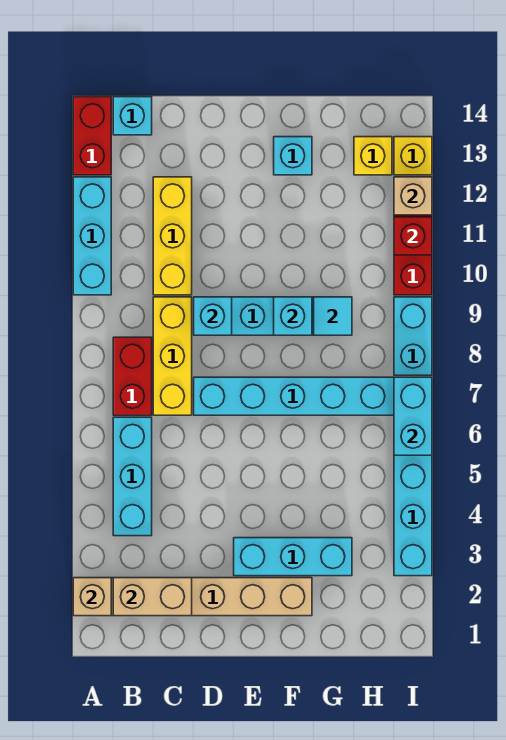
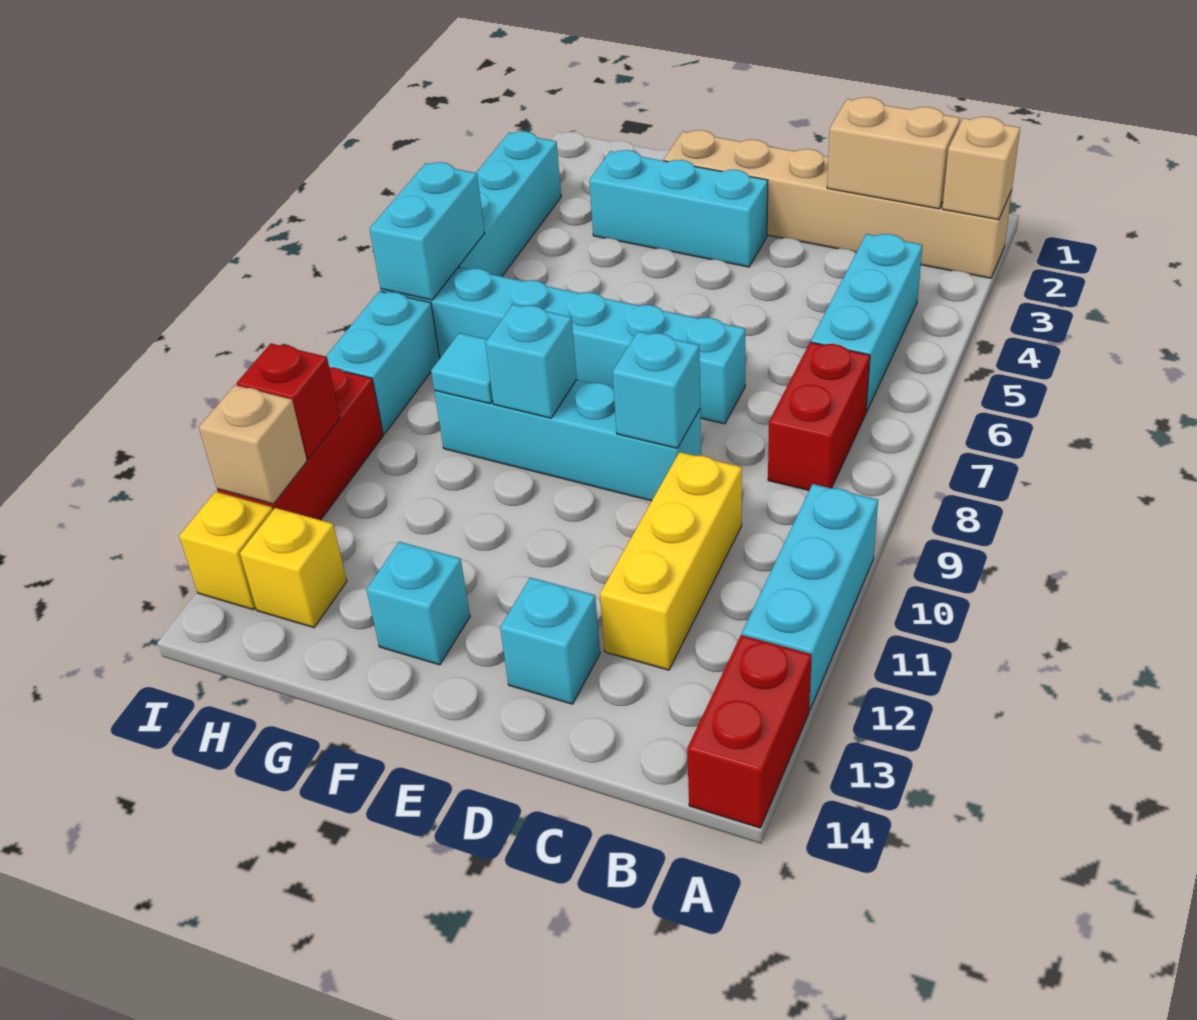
cyan brick B14 level 1 -> cyan brick D13 level 1
yellow brick C7:C9 level 1 -> none

